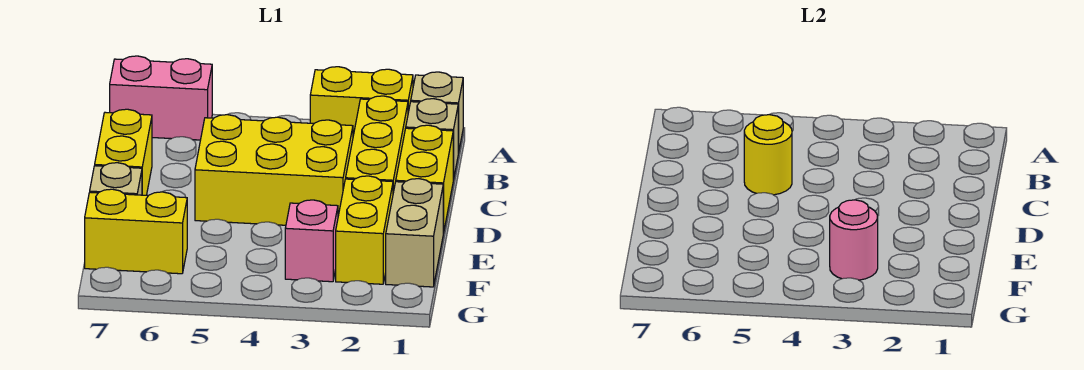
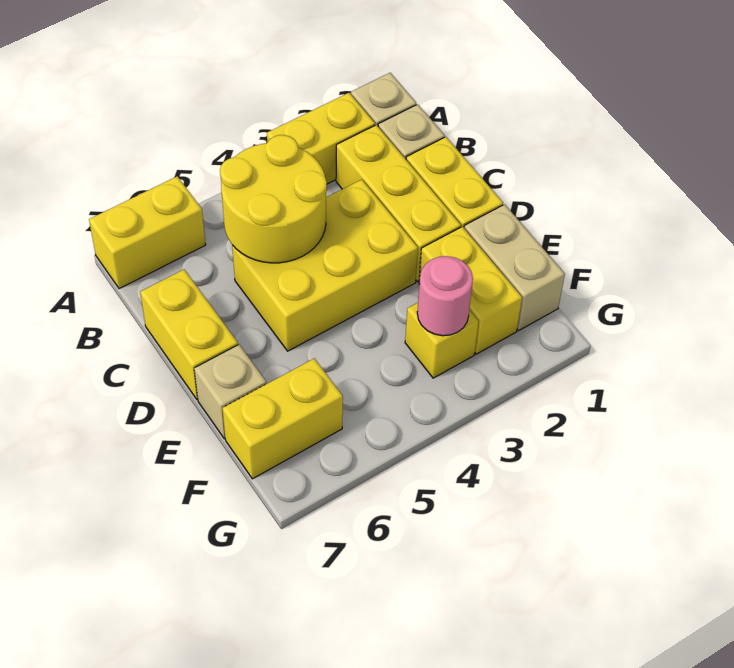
pink brick A6:A7 level 1 -> yellow brick A6:A7 level 1
yellow round brick C5 level 2 -> yellow round brick B4:C5 level 2
pink brick F3 level 1 -> yellow brick F3 level 1

